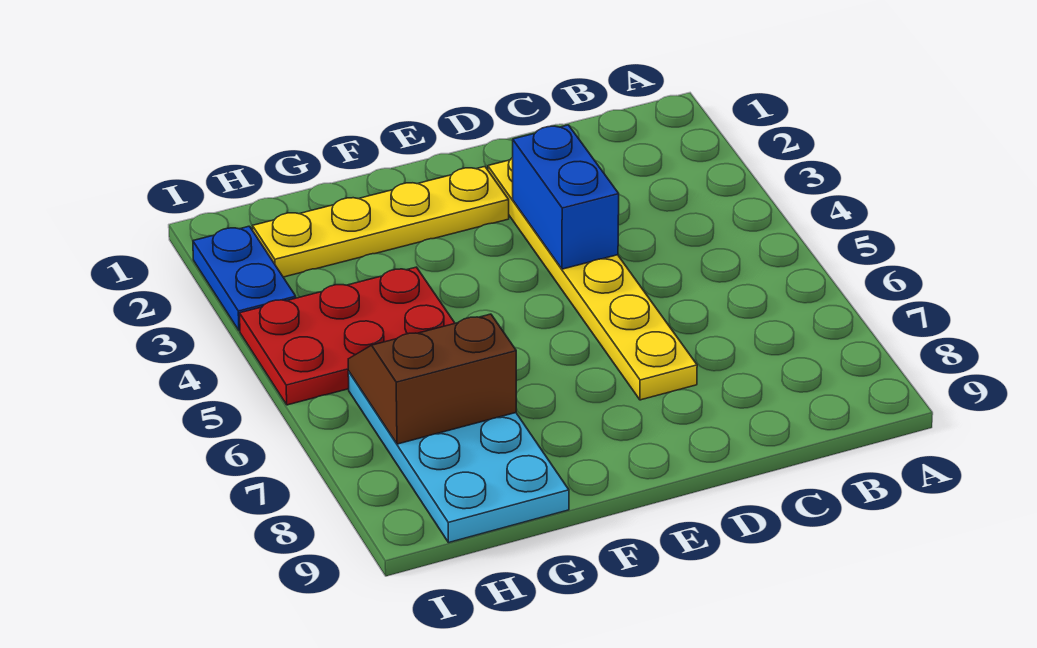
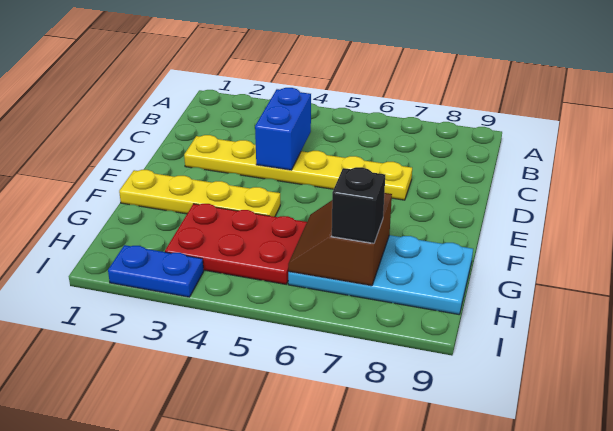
blue brick D3:D4 level 2 -> blue brick C4:D4 level 2
yellow plate E2:H2 level 1 -> yellow plate F1:F4 level 1
red plate G4:I5 level 1 -> red plate G3:H5 level 1
none -> black brick H7 level 3

